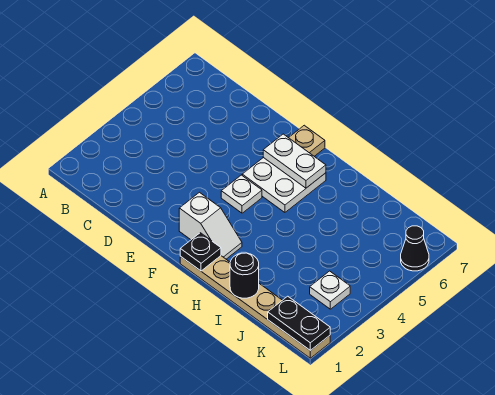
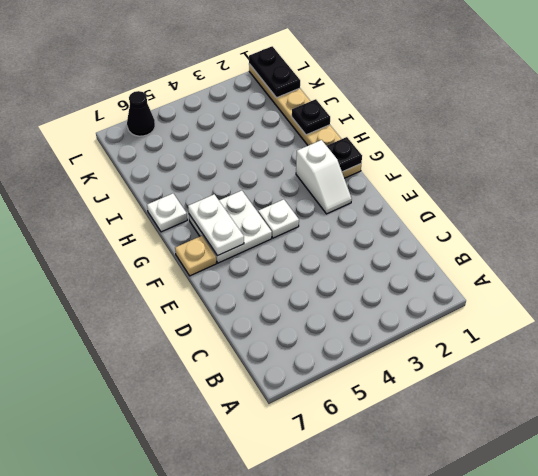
white slope F2:G2 level 1 top F -> white slope F2:G2 level 1 top G
black round brick I1 level 2 -> black plate I1 level 2
white plate K3 level 1 -> white plate H7 level 1

